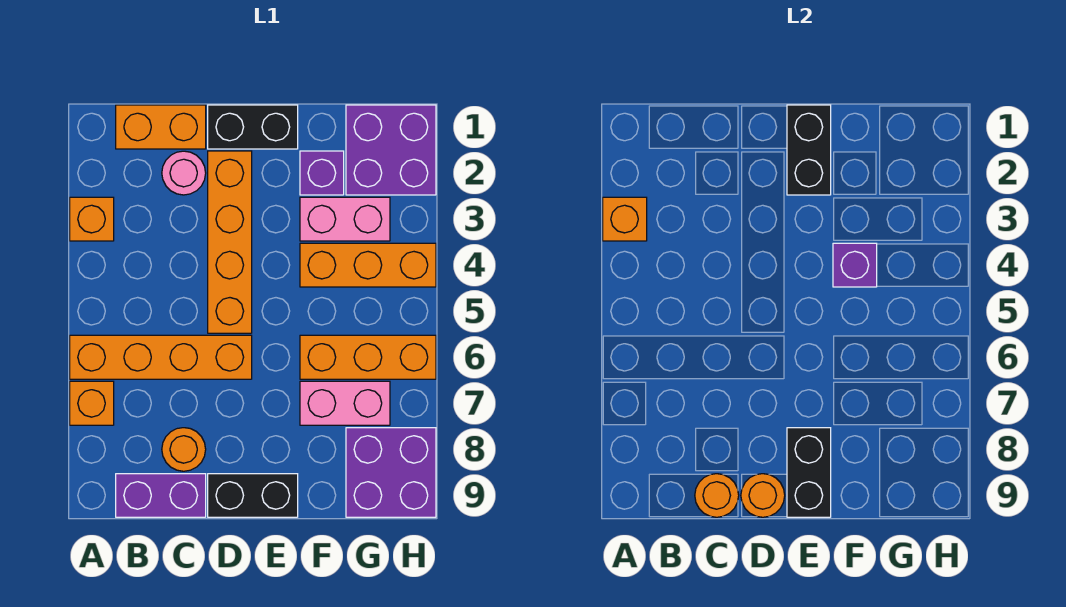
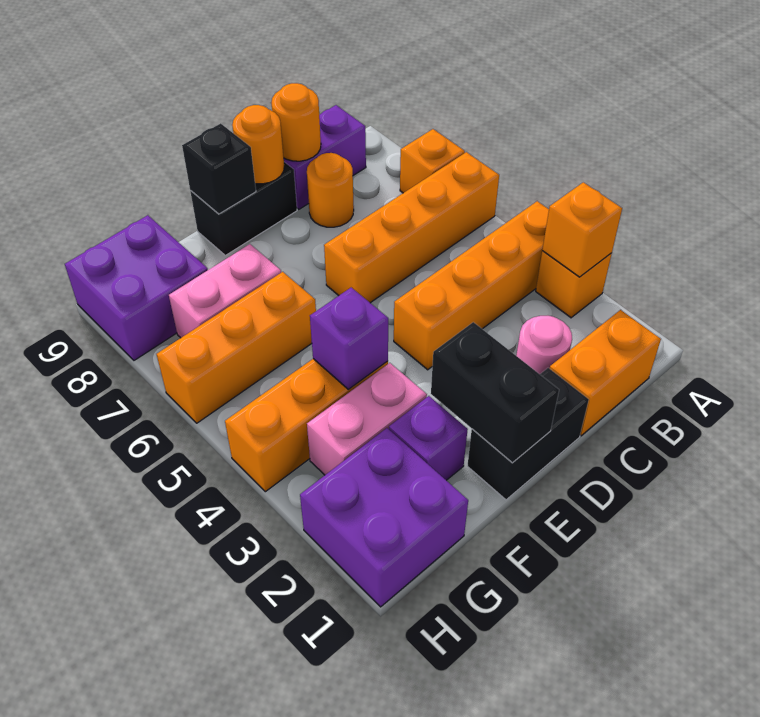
orange brick D2:D5 level 1 -> orange brick A4:D4 level 1
black brick E8:E9 level 2 -> black brick E9 level 2

